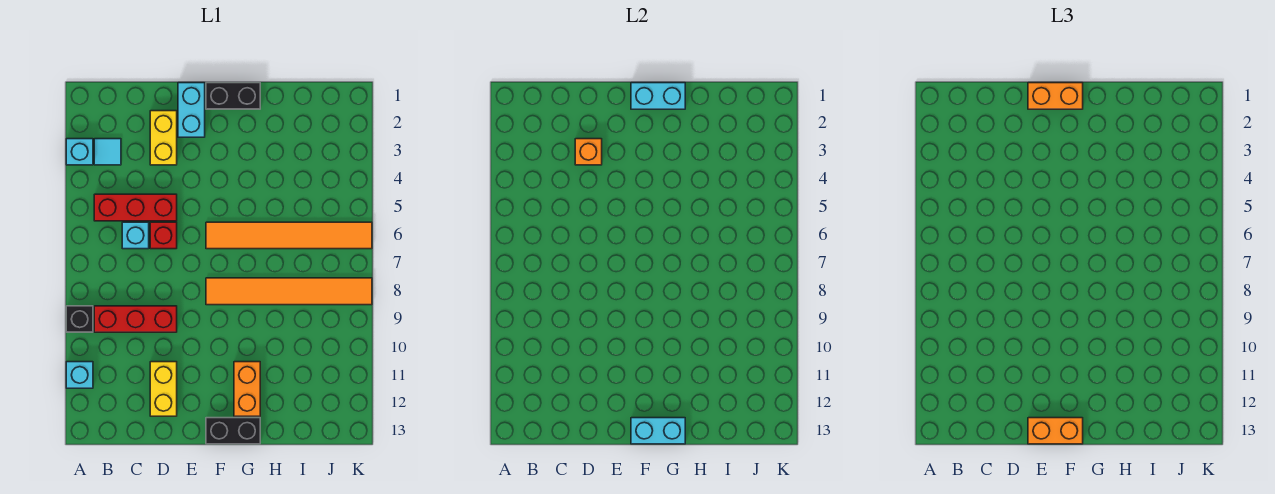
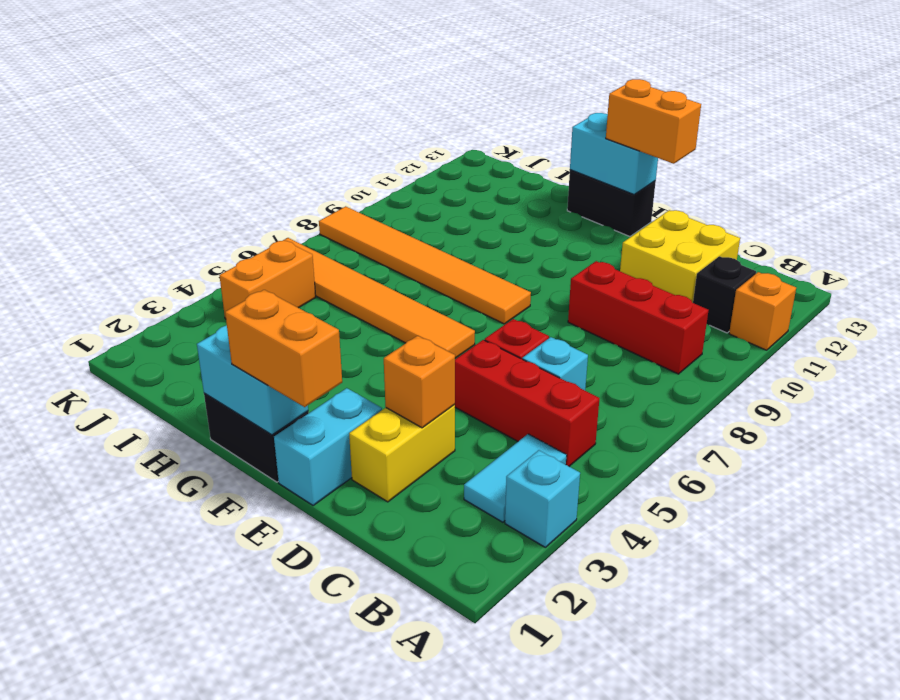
black brick A9 level 1 -> black brick B11 level 1
cyan brick A11 level 1 -> orange brick A11 level 1
cyan tile B3 level 1 -> cyan tile B3:B4 level 1
yellow brick D11:D12 level 1 -> yellow brick C11:D12 level 1
orange brick G11:G12 level 1 -> orange brick J4:J5 level 1

